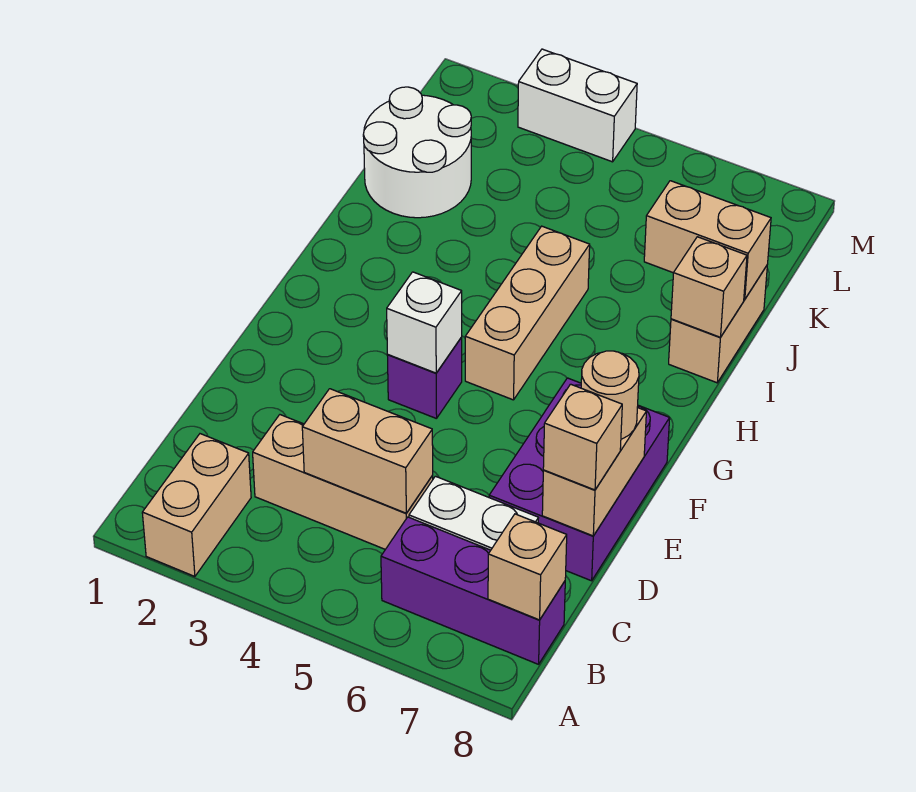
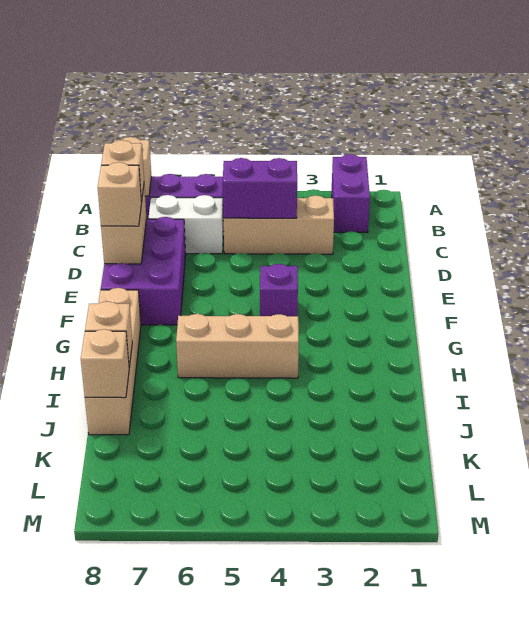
tan brick A2:B2 level 1 -> purple brick A2:B2 level 1
tan brick C4:C5 level 2 -> purple brick C4:C5 level 2
tan round brick E8 level 3 -> tan brick E8 level 3
white brick F4 level 2 -> none
tan brick G5:I5 level 1 -> tan brick H4:H6 level 1
tan brick I8:J8 level 1 -> tan brick G8:J8 level 1
white round brick J1:K2 level 1 -> none
tan brick J7:J8 level 2 -> tan brick J8 level 2
white brick M3:M4 level 1 -> none

